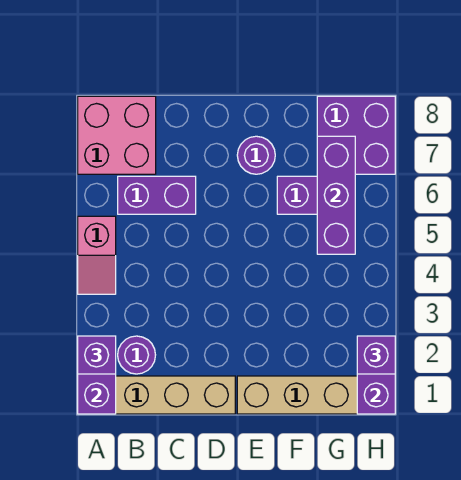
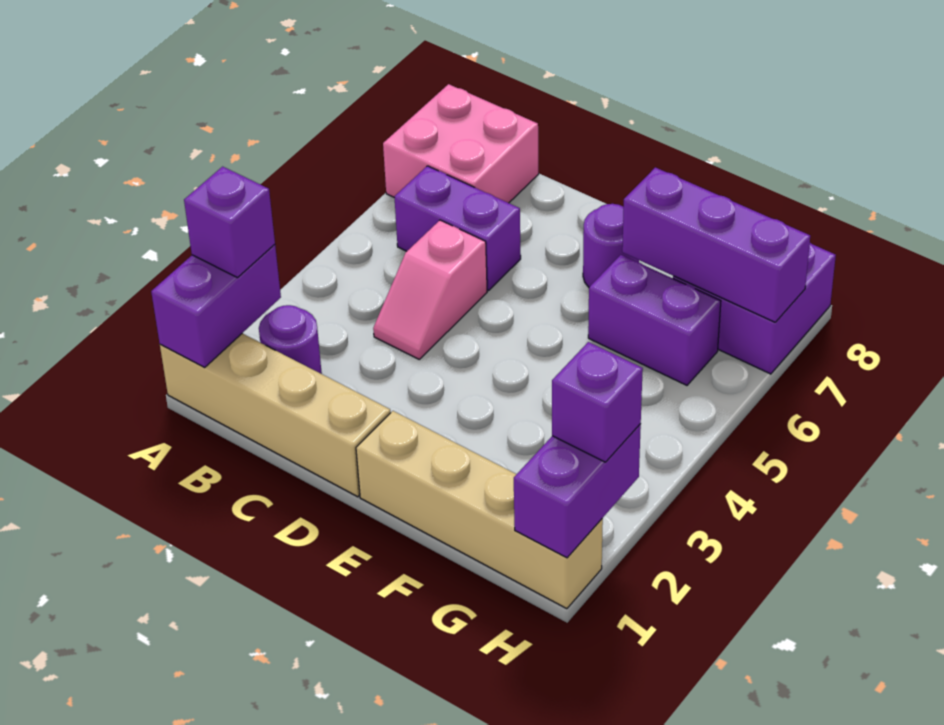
pink slope A4:A5 level 1 top 5 -> pink slope C4:C5 level 1 top 5
purple brick G5:G7 level 2 -> purple brick F7:H7 level 2

